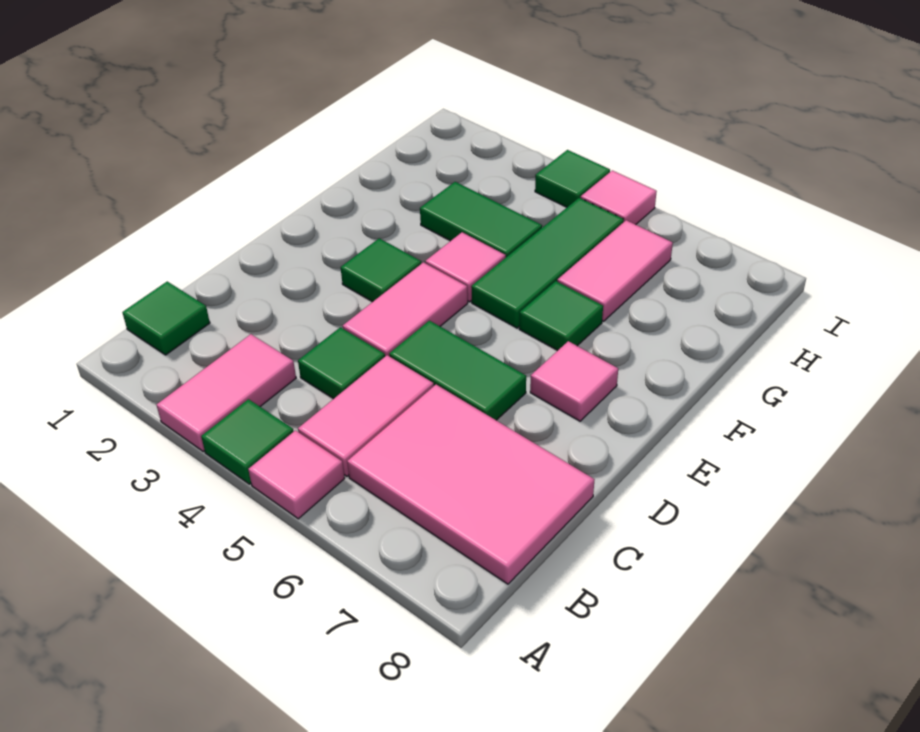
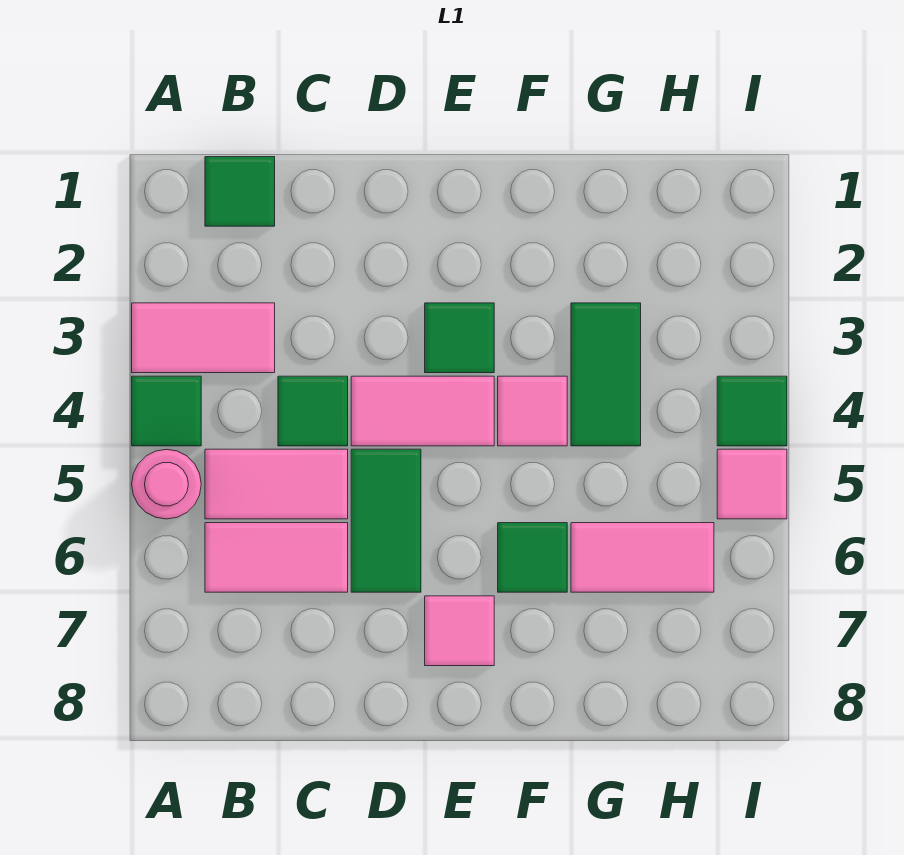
pink tile A5 level 1 -> pink round brick A5 level 1
pink tile B6:C8 level 1 -> pink tile B6:C6 level 1
green tile F5:H5 level 1 -> none

